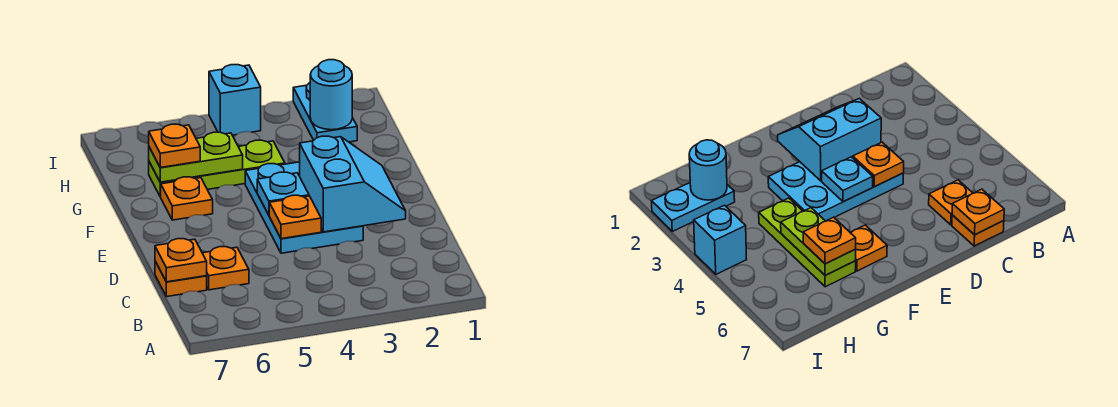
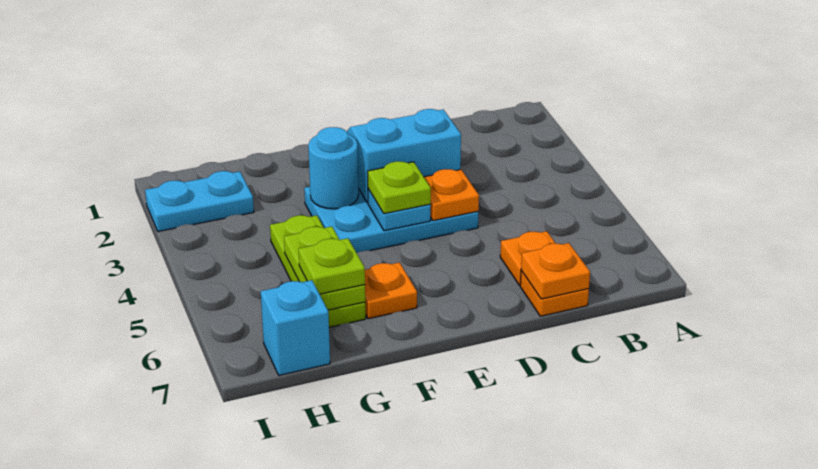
none -> lime plate E4 level 3
orange plate G6 level 3 -> lime plate G6 level 3
cyan round brick H2 level 2 -> cyan round brick F3 level 2
cyan brick I4 level 1 -> cyan brick H7 level 1

